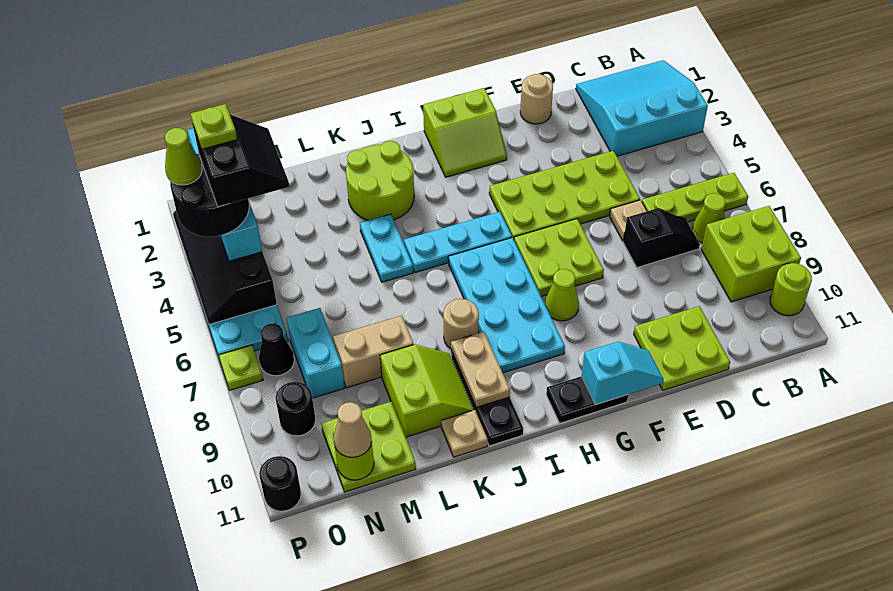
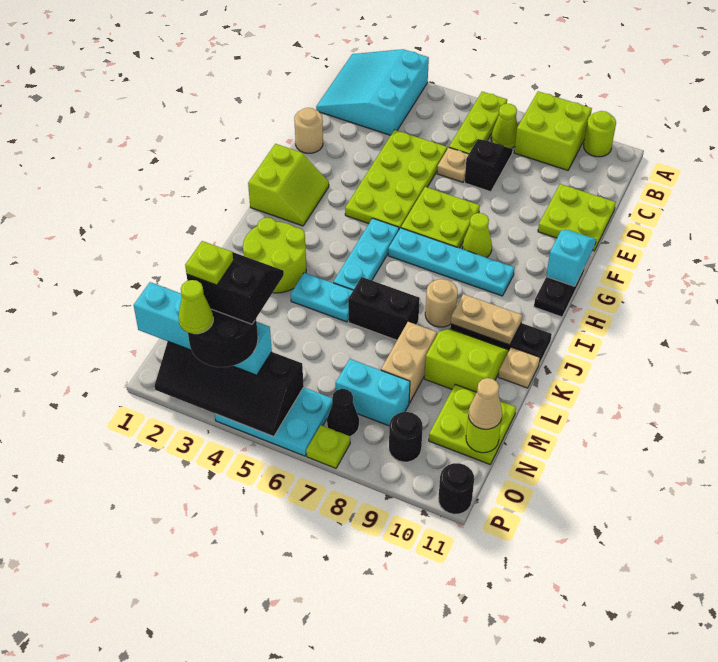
cyan plate H6:I9 level 1 -> cyan plate H6:H9 level 1
none -> black brick K6:K7 level 1

